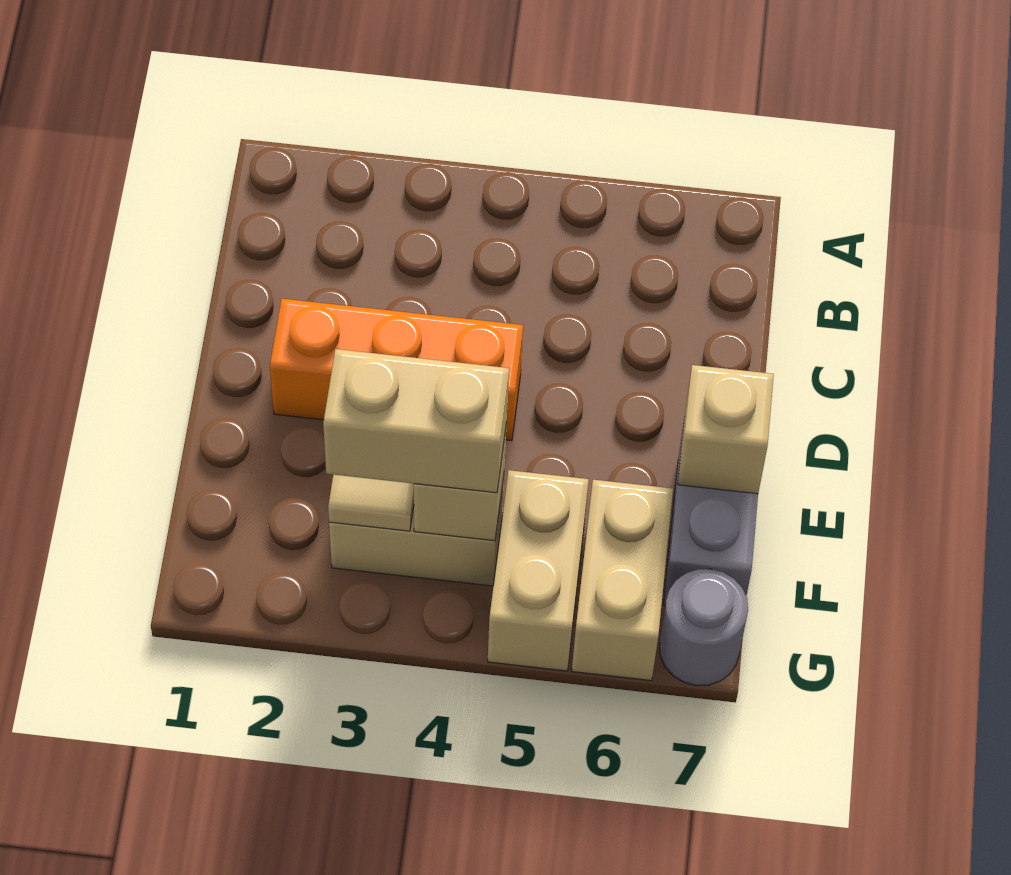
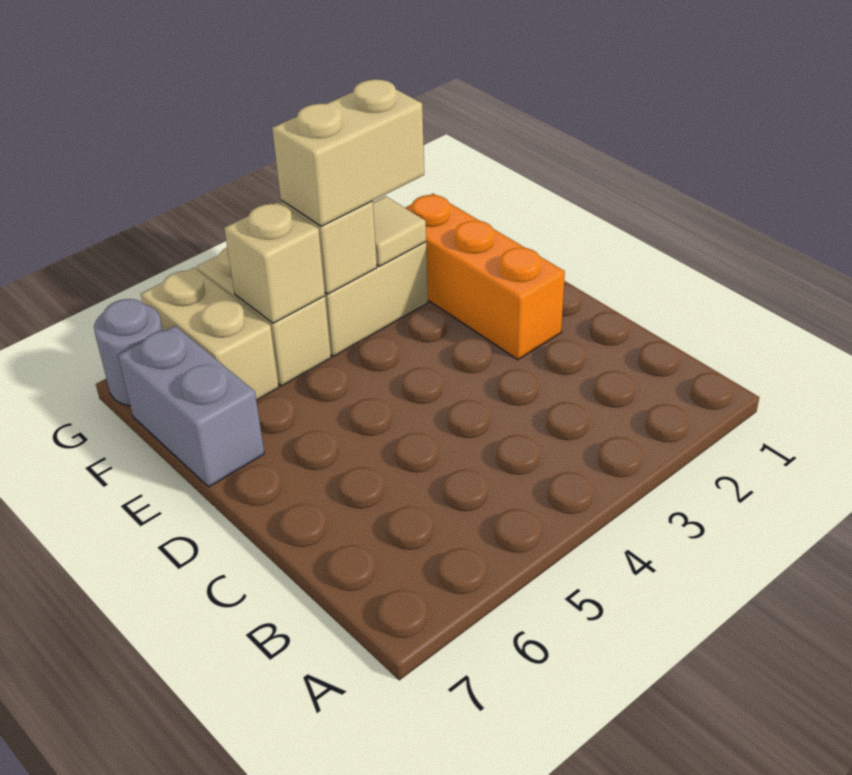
orange brick D2:D4 level 1 -> orange brick D2:F2 level 1
tan brick E7 level 2 -> tan brick F5 level 2

